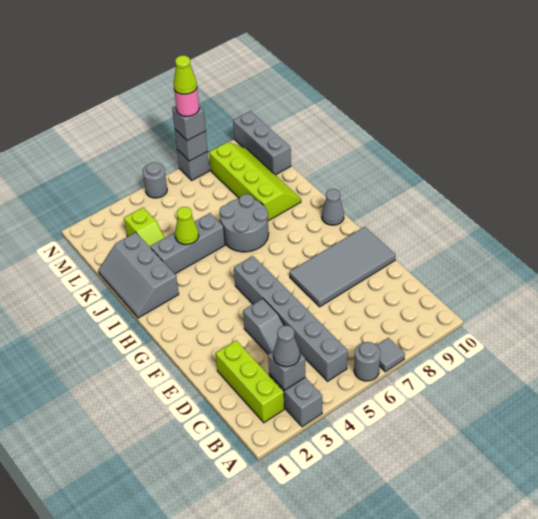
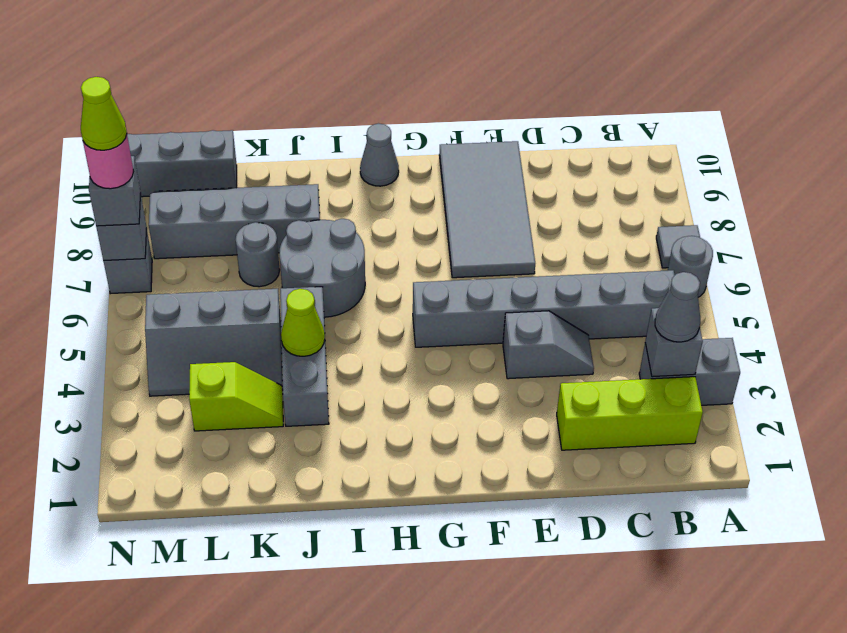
grey slope I1:K2 level 1 top 2 -> grey slope K4:M5 level 1 top 5
lime slope J8:M9 level 1 top 8 -> grey slope J8:M9 level 1 top 8
grey round brick N5 level 1 -> grey round brick K7 level 1

